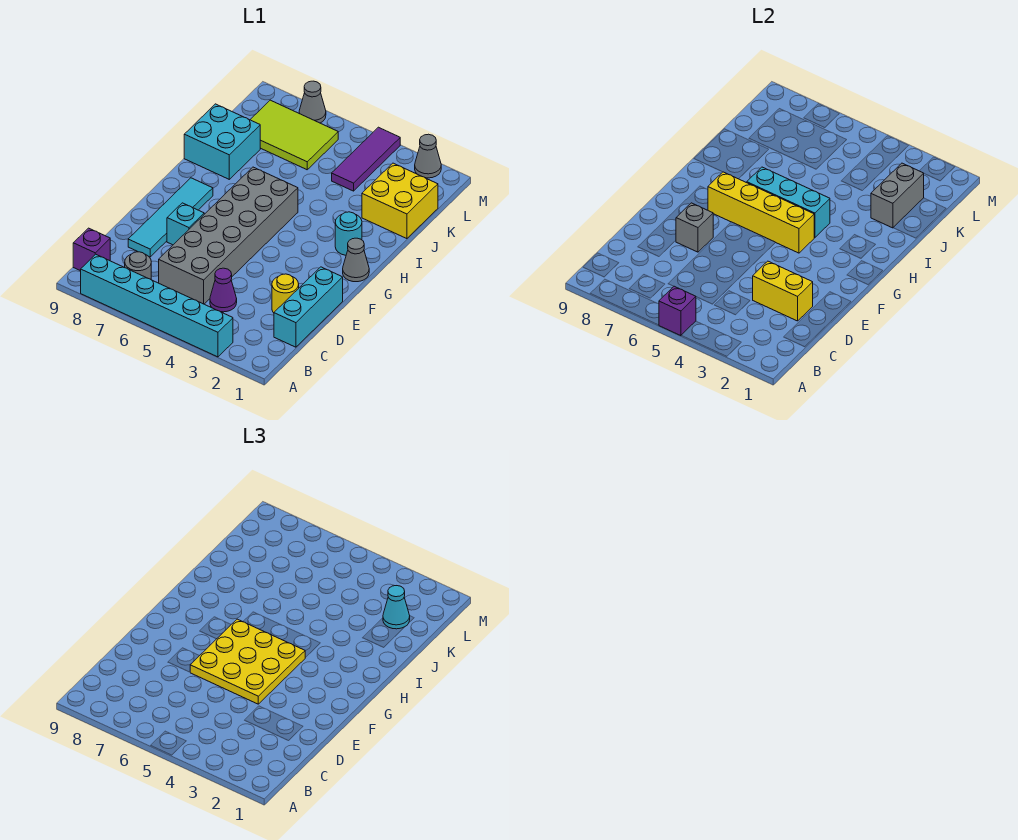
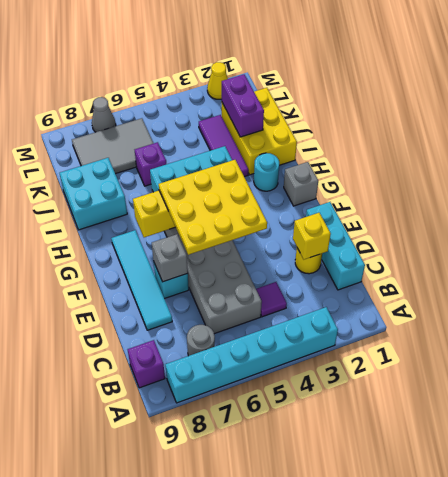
purple brick A5 level 2 -> purple brick J6 level 1
purple cone C4 level 1 -> purple tile C4 level 1
yellow brick D2:D3 level 2 -> yellow brick D2 level 2
grey cone G1 level 1 -> grey brick G1 level 1
yellow brick J1:K2 level 1 -> yellow brick I1:K2 level 1
grey brick J2:K2 level 2 -> purple brick J2:K2 level 2
cyan cone K2 level 3 -> none
purple tile K4:M4 level 1 -> purple tile I3:K3 level 1
lime tile K6:L8 level 1 -> grey tile K6:L8 level 1
grey cone M2 level 1 -> yellow cone M2 level 1

